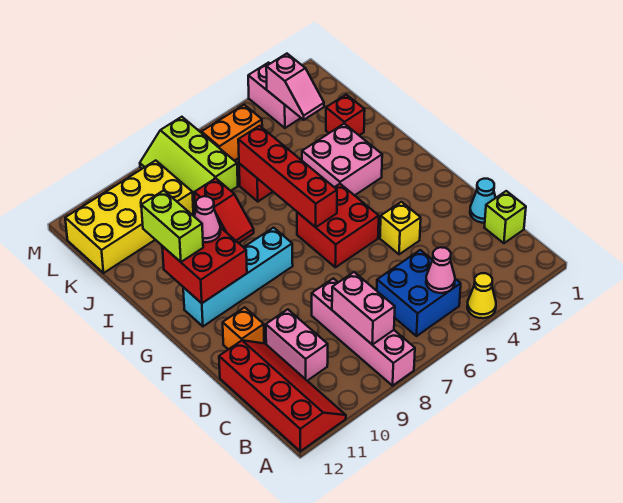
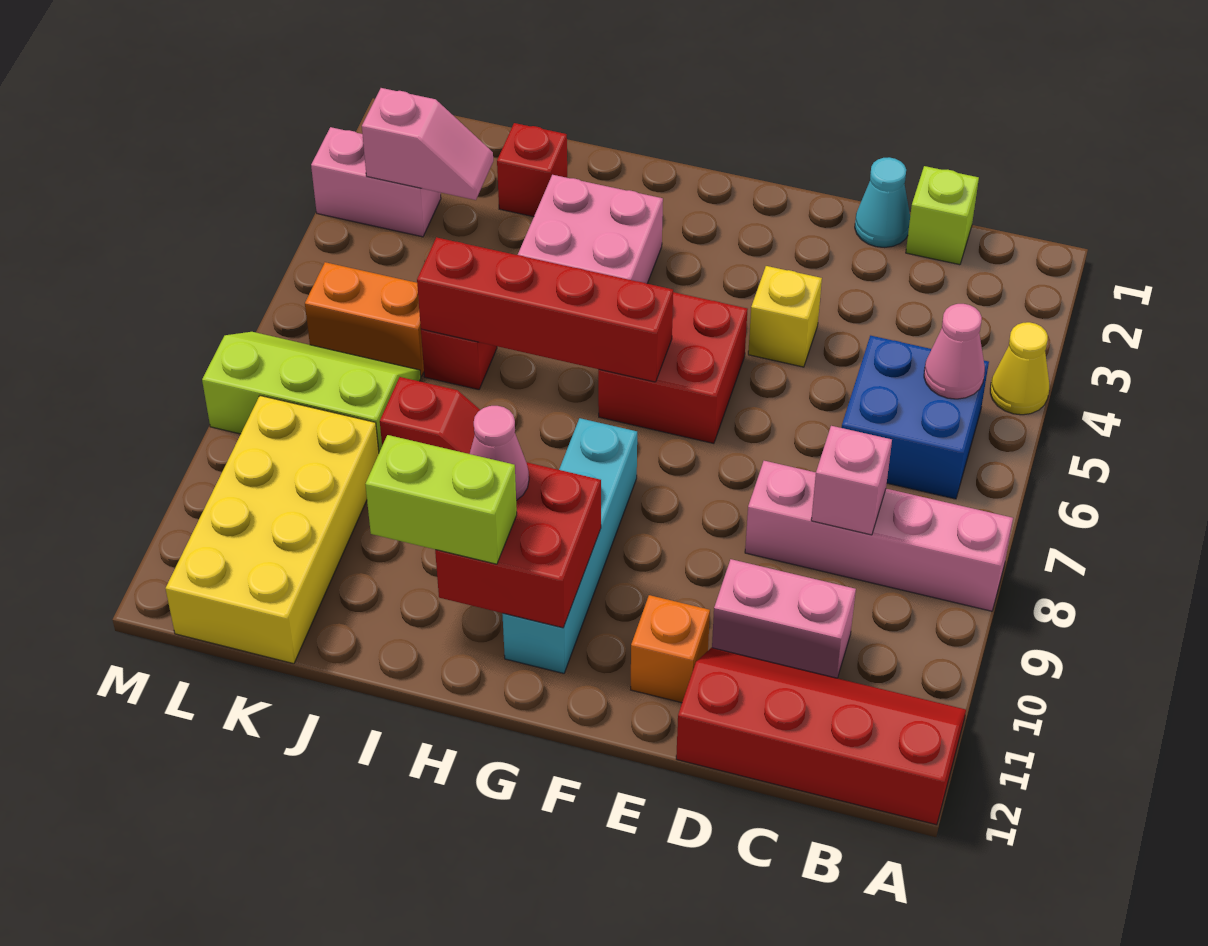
pink brick B8:C8 level 2 -> pink brick C8 level 2
lime slope K7:M8 level 1 top 7 -> lime slope K7:M8 level 1 top 8
orange brick L5:L6 level 1 -> orange brick K6:L6 level 1

